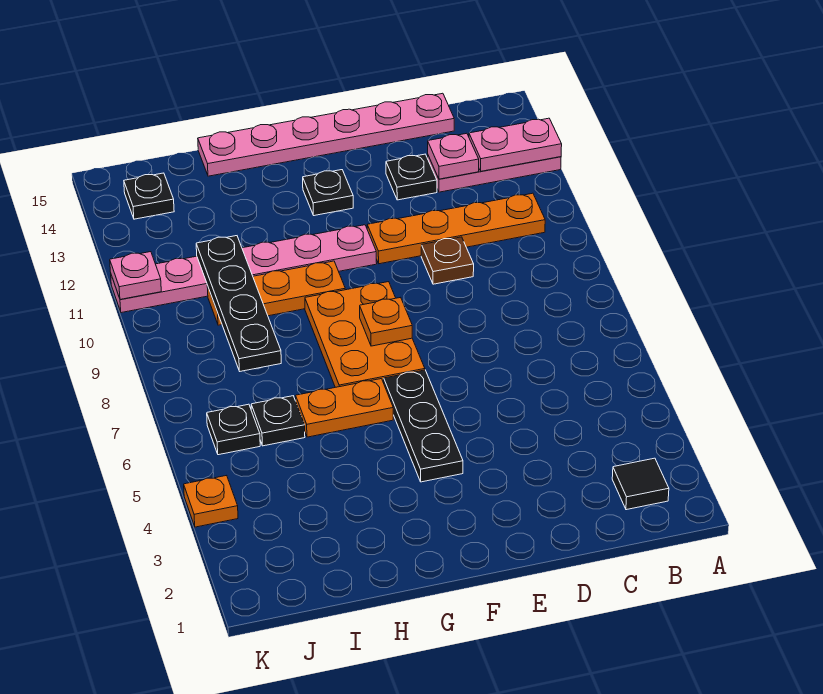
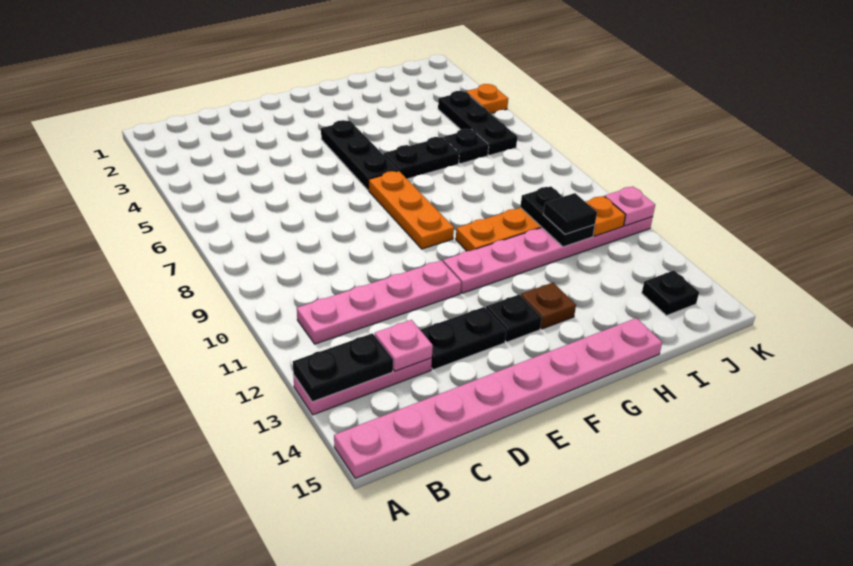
pink plate A13:B13 level 2 -> black plate A13:B13 level 2
black tile B2 level 1 -> black tile I11 level 3
orange plate B11:E11 level 1 -> pink plate B11:E11 level 1
pink plate C15:H15 level 1 -> pink plate A15:H15 level 1
brown plate D10 level 1 -> brown plate G13 level 1
black plate D13 level 1 -> black plate D13:E13 level 1
orange plate F7:G9 level 1 -> orange plate F7:F9 level 1
orange plate F8 level 2 -> orange plate J11 level 2
orange plate G6:H6 level 1 -> black plate G6:H6 level 1
black plate I8:I11 level 2 -> black plate I10:I11 level 2
black plate J6 level 1 -> black plate J4:J6 level 1

